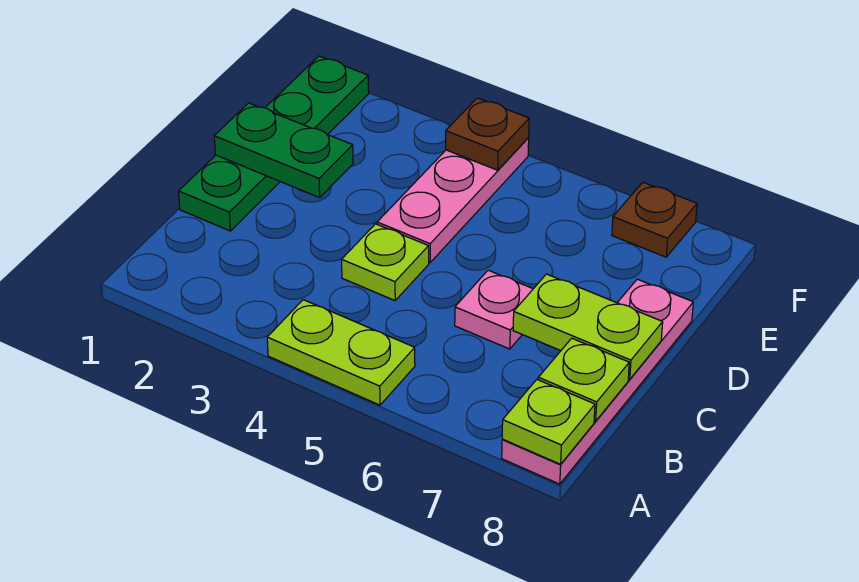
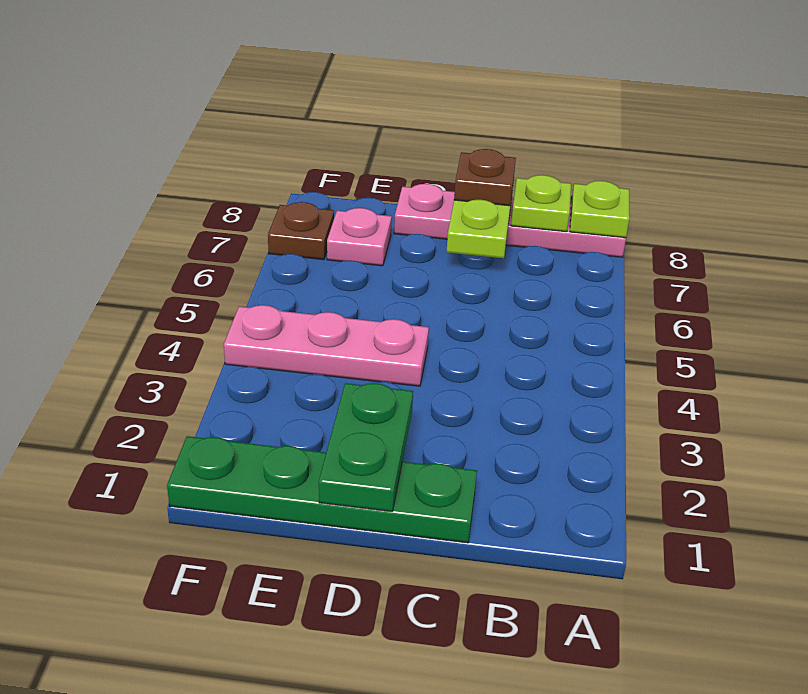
lime plate A4:A5 level 1 -> none
lime plate C4 level 1 -> none
pink plate C6 level 1 -> pink plate E7 level 1
brown plate F4 level 2 -> brown plate C8 level 3

